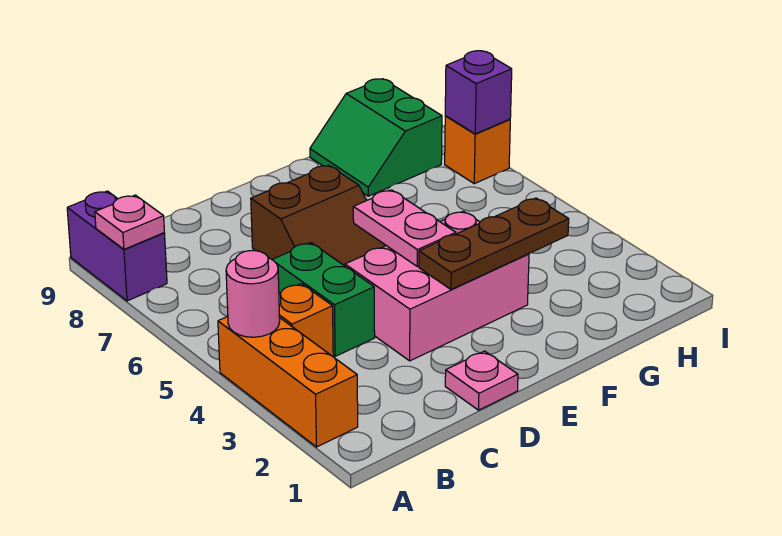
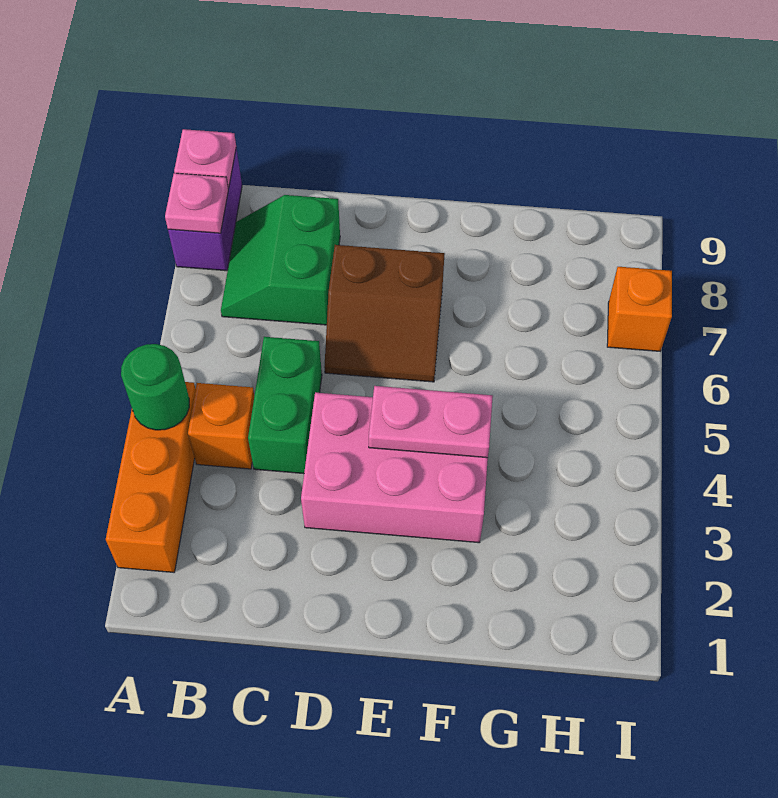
pink round brick A4 level 2 -> green round brick A4 level 2
pink plate D1 level 1 -> pink plate A9 level 2
brown plate E3:G3 level 2 -> none
pink plate E4:E5 level 2 -> pink plate E4:F4 level 2
green slope G8:H9 level 1 top H -> green slope B7:C8 level 1 top C
purple brick I7 level 2 -> none

